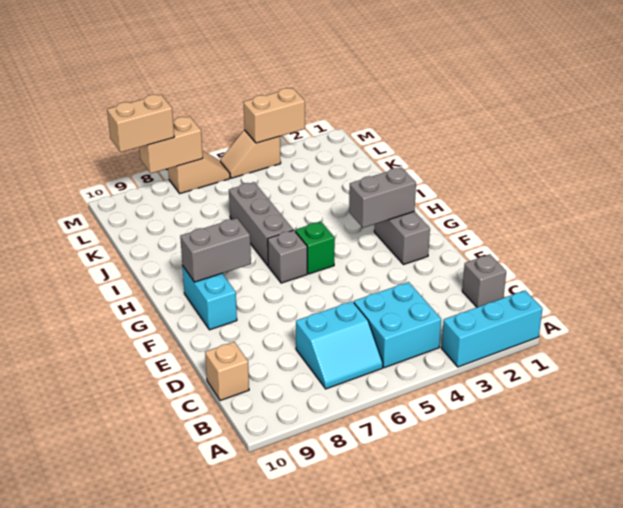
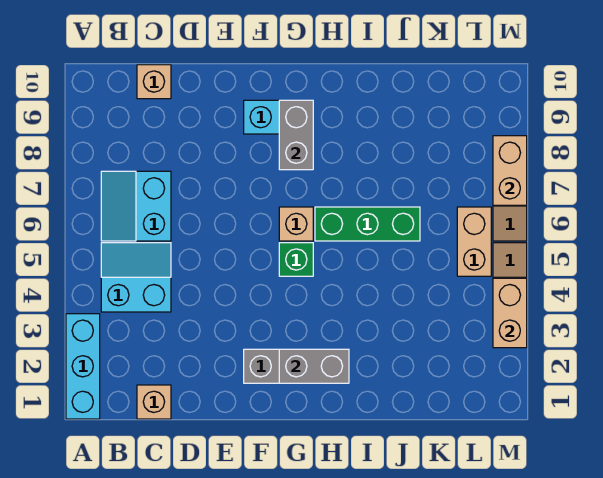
cyan brick B4:C5 level 1 -> cyan slope B4:C5 level 1 top 4
grey brick C1 level 1 -> tan brick C1 level 1
grey brick G2:G3 level 2 -> grey brick G2:H2 level 2
grey brick G6 level 1 -> tan brick G6 level 1
grey brick H6:J6 level 1 -> green brick H6:J6 level 1
tan brick M8:M9 level 3 -> tan brick L5:L6 level 1

